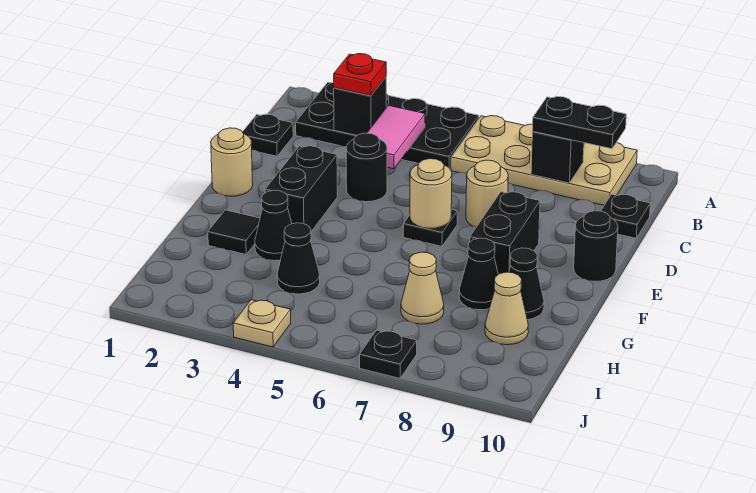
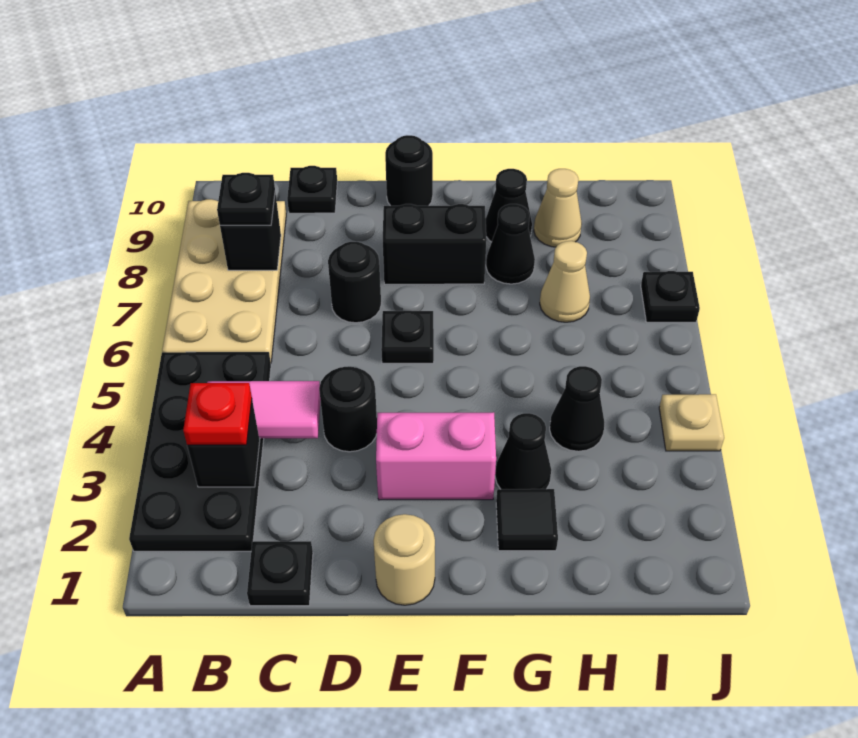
black plate B8:B9 level 3 -> black plate B8 level 3
tan round brick D7 level 1 -> black round brick D7 level 1
black brick E3:F3 level 1 -> pink brick E3:F3 level 1
tan round brick E6 level 2 -> none

